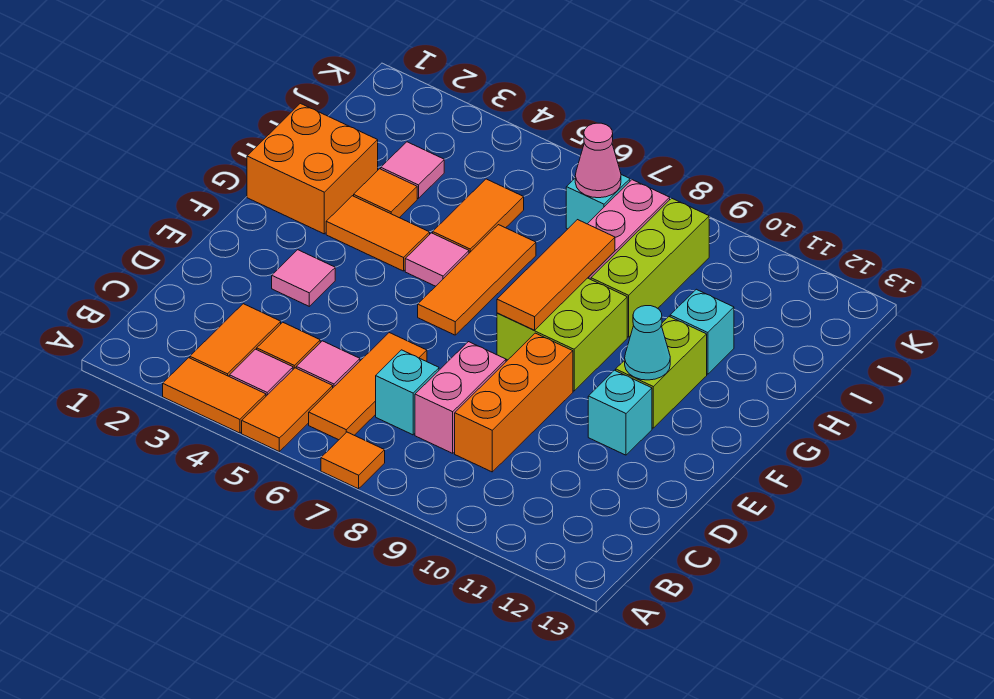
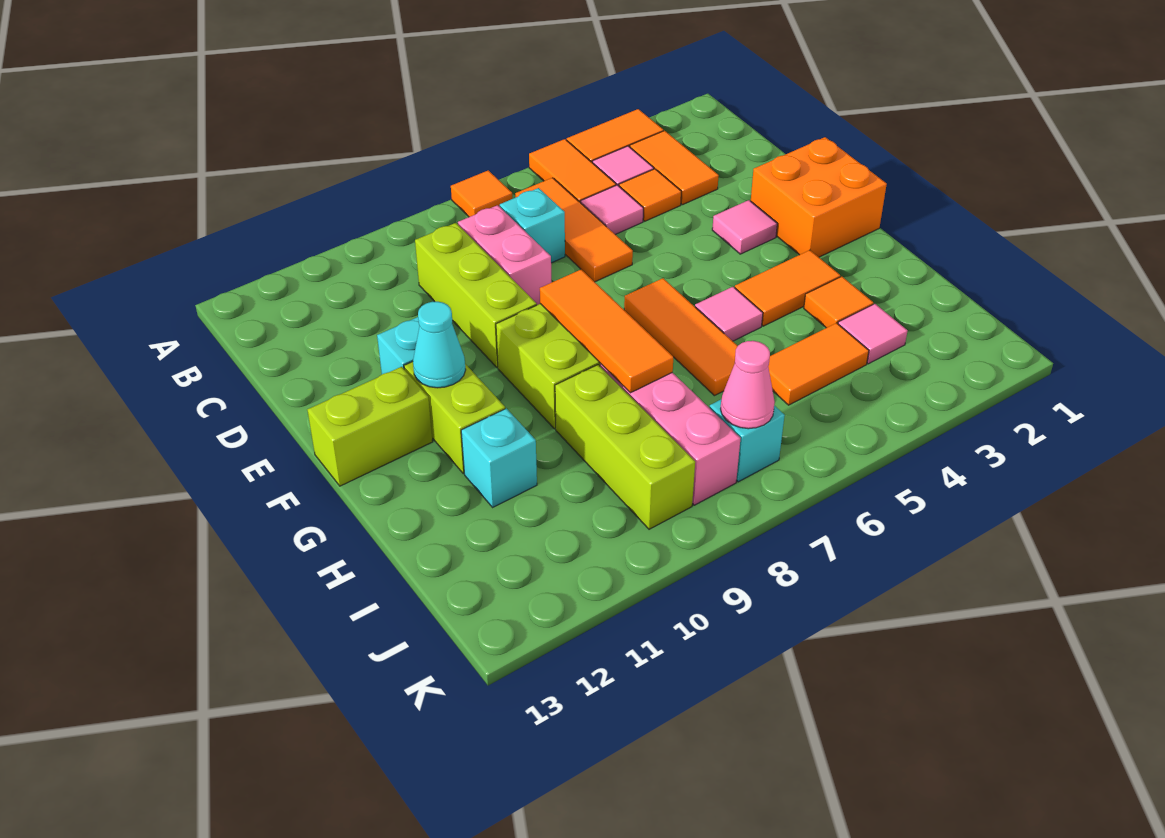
orange brick C9:E9 level 1 -> lime brick C9:E9 level 1
none -> lime brick F12:F13 level 1
orange brick G1:H2 level 1 -> orange brick E1:F2 level 1
orange tile H5:I5 level 1 -> orange tile I4:I5 level 1

